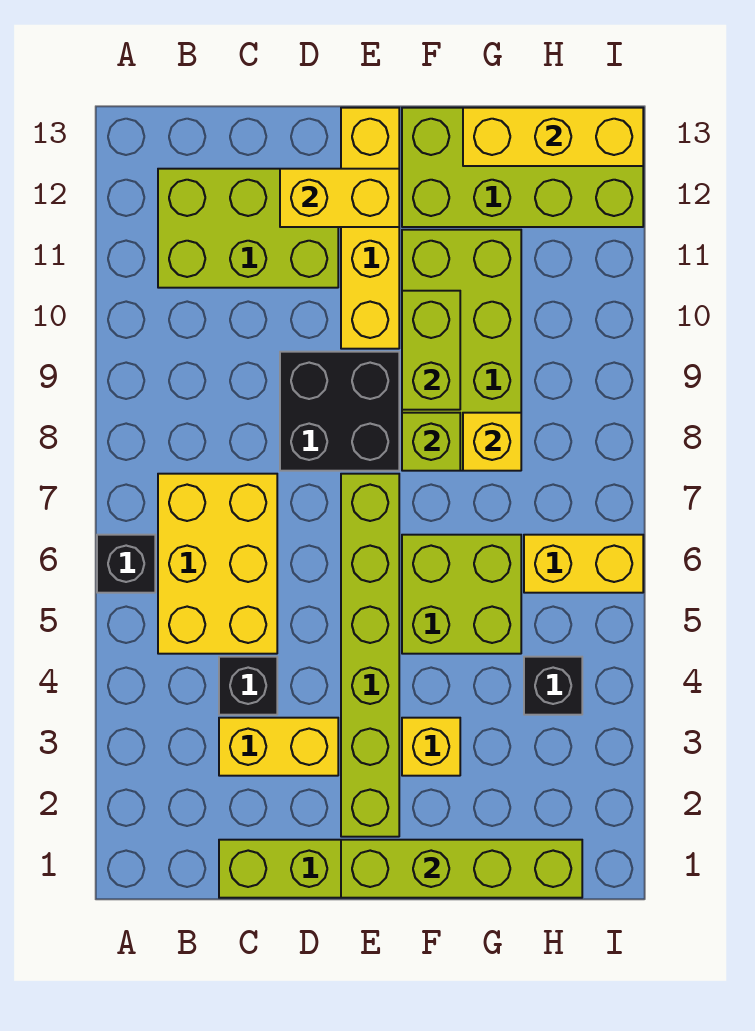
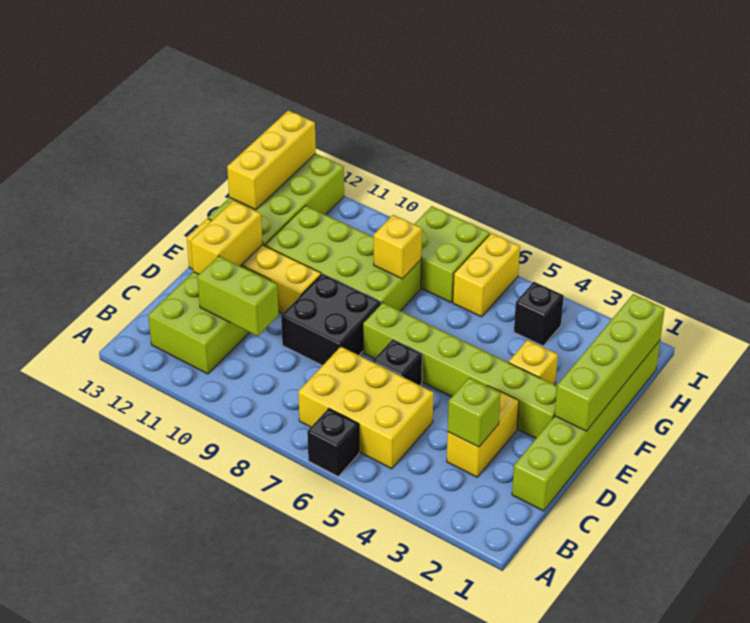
black brick C4 level 1 -> black brick D6 level 1
lime brick F5:G6 level 1 -> lime brick H7:I8 level 1
lime brick F8 level 2 -> lime brick C3 level 2
lime brick F9:F10 level 2 -> lime brick C10:C11 level 2

